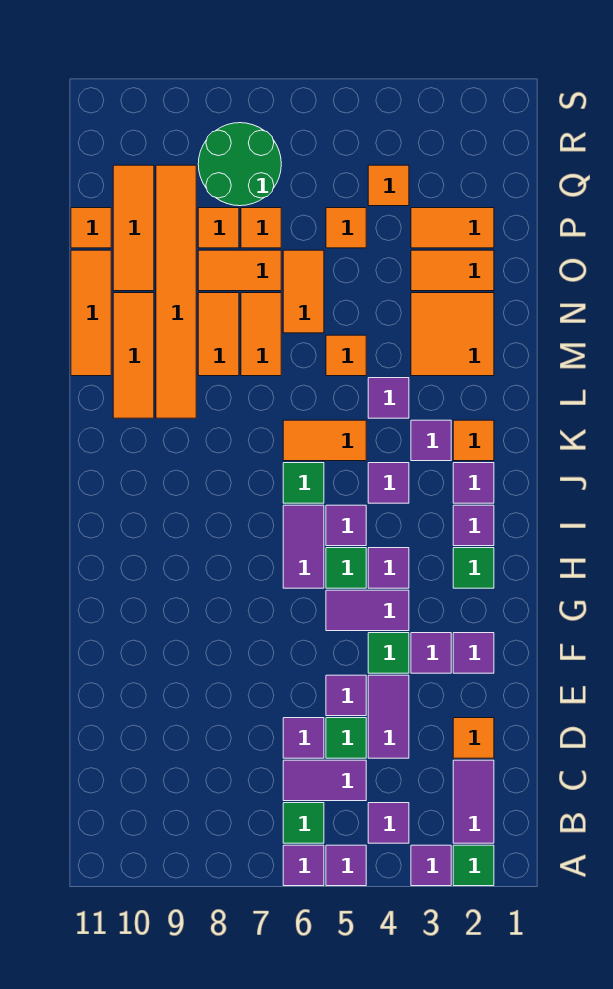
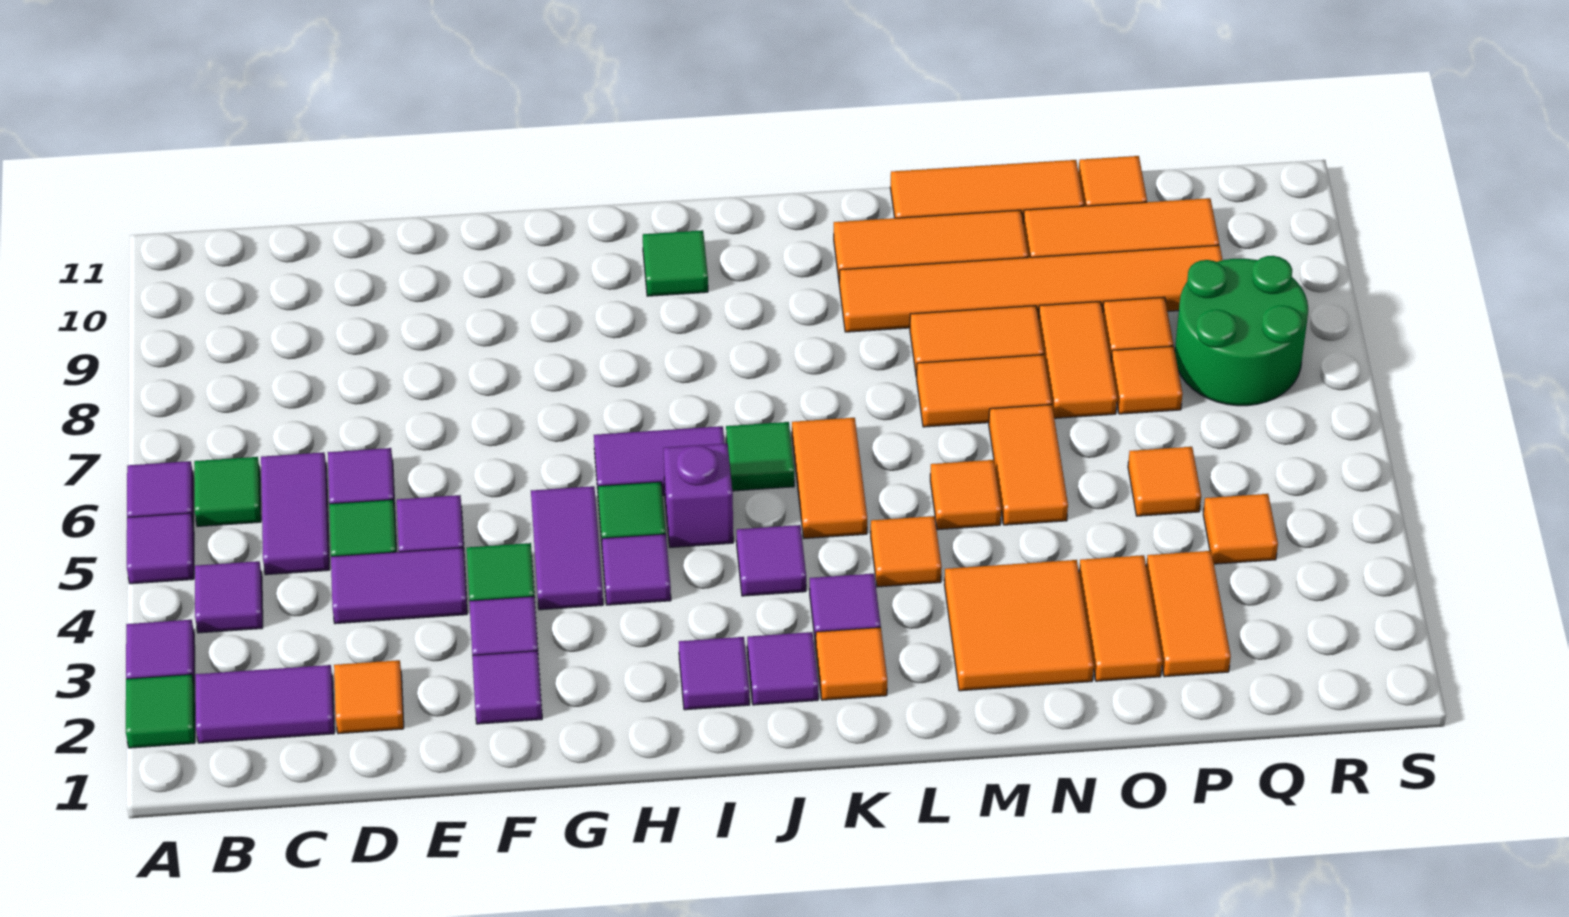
green tile H2 level 1 -> green tile I10 level 1
purple tile I5 level 1 -> purple brick I5 level 1
purple tile L4 level 1 -> orange tile L4 level 1
orange tile N6:O6 level 1 -> orange tile N5:N6 level 1

